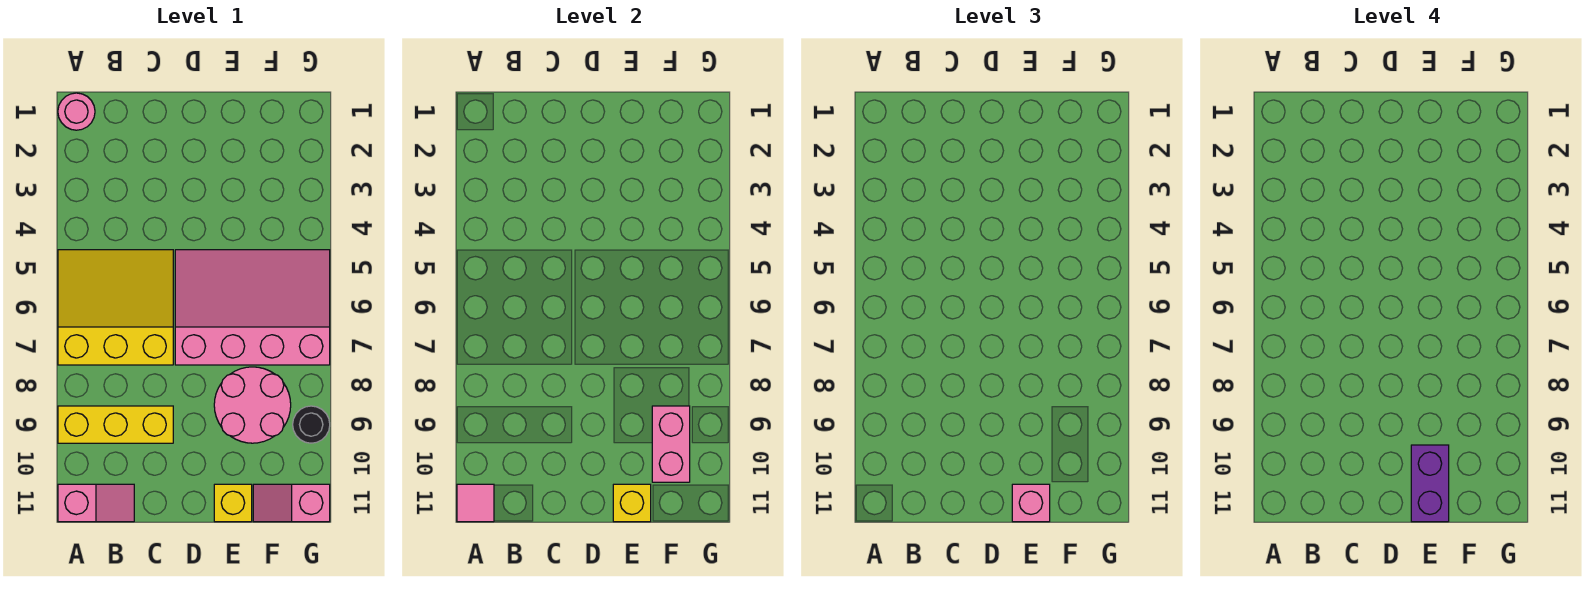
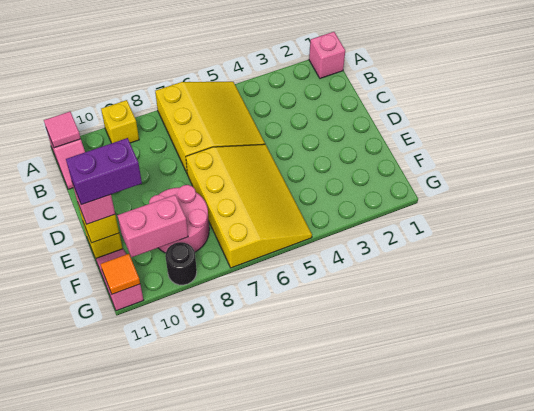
pink round brick A1 level 1 -> pink brick A1 level 1
yellow brick A9:C9 level 1 -> yellow brick A9 level 1
pink slope D5:G7 level 1 top 7 -> yellow slope D5:G7 level 1 top 7
none -> orange tile G11 level 2

